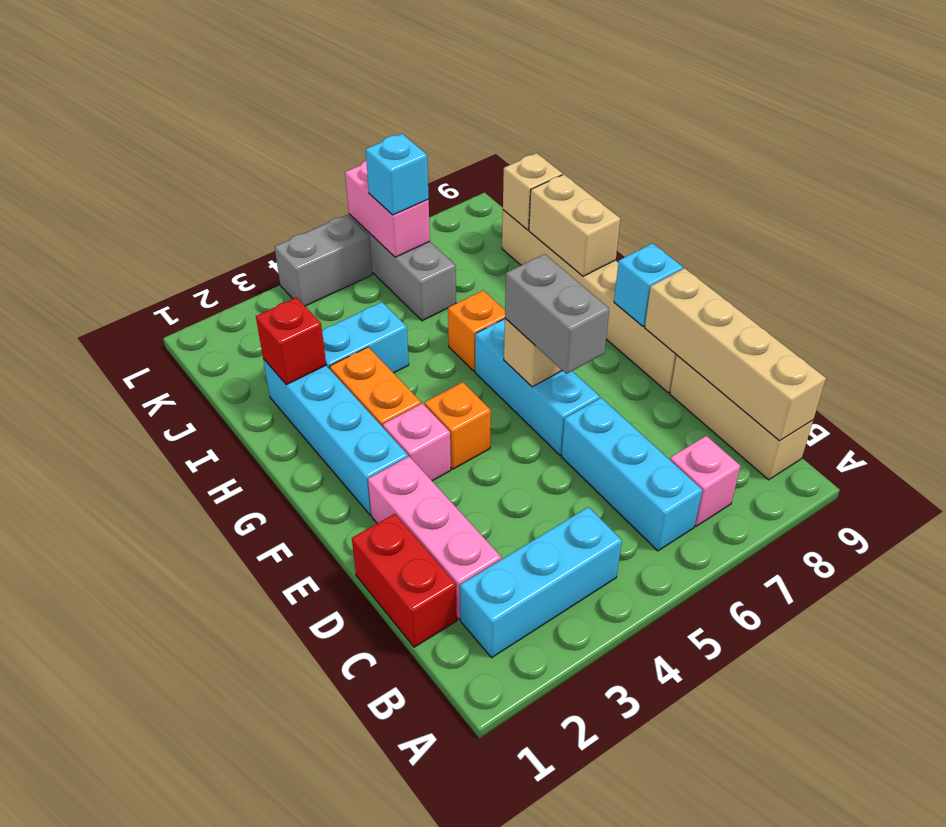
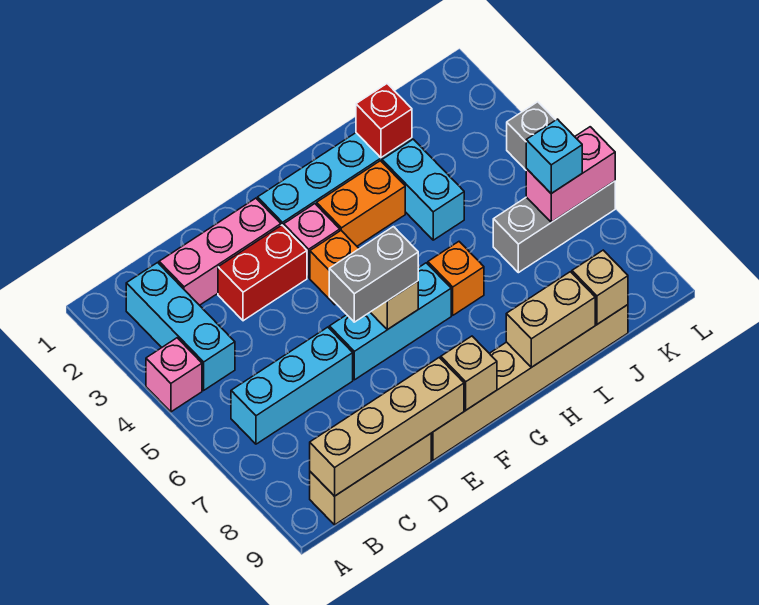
pink brick B7 level 1 -> pink brick A4 level 1
red brick C1:D1 level 1 -> red brick D3:E3 level 1
cyan brick F9 level 2 -> tan brick F9 level 2

